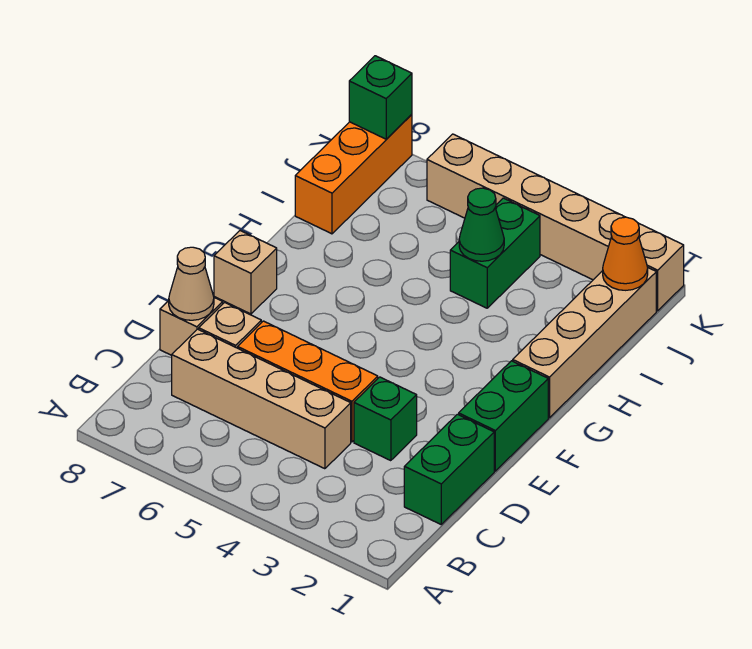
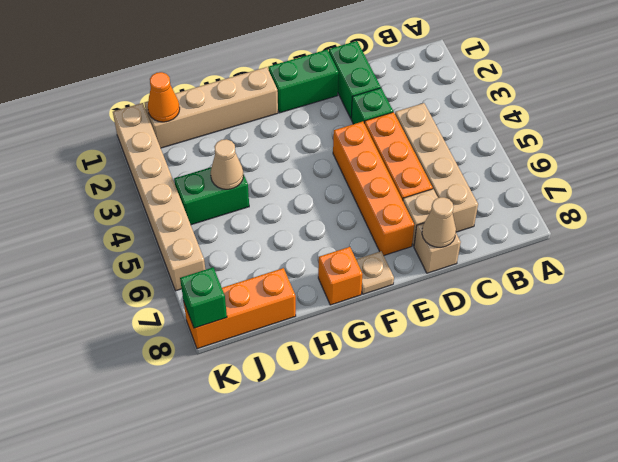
green brick C1:D1 level 1 -> green brick D1:D2 level 1
none -> orange brick E4:E7 level 1
tan brick F8 level 1 -> tan plate F8 level 1
none -> orange brick G8 level 1
green cone I4 level 2 -> tan cone I4 level 2

